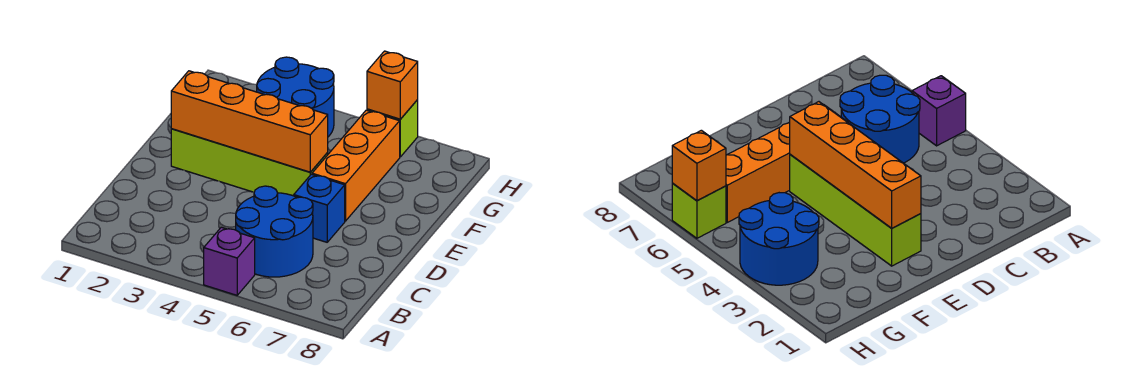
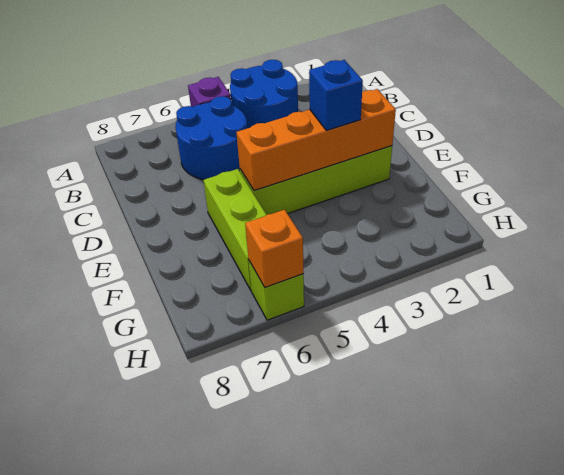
blue brick D6 level 1 -> blue brick E3 level 3
orange brick E6:G6 level 1 -> lime brick E6:G6 level 1
blue round brick G3:H4 level 1 -> blue round brick A3:B4 level 1

